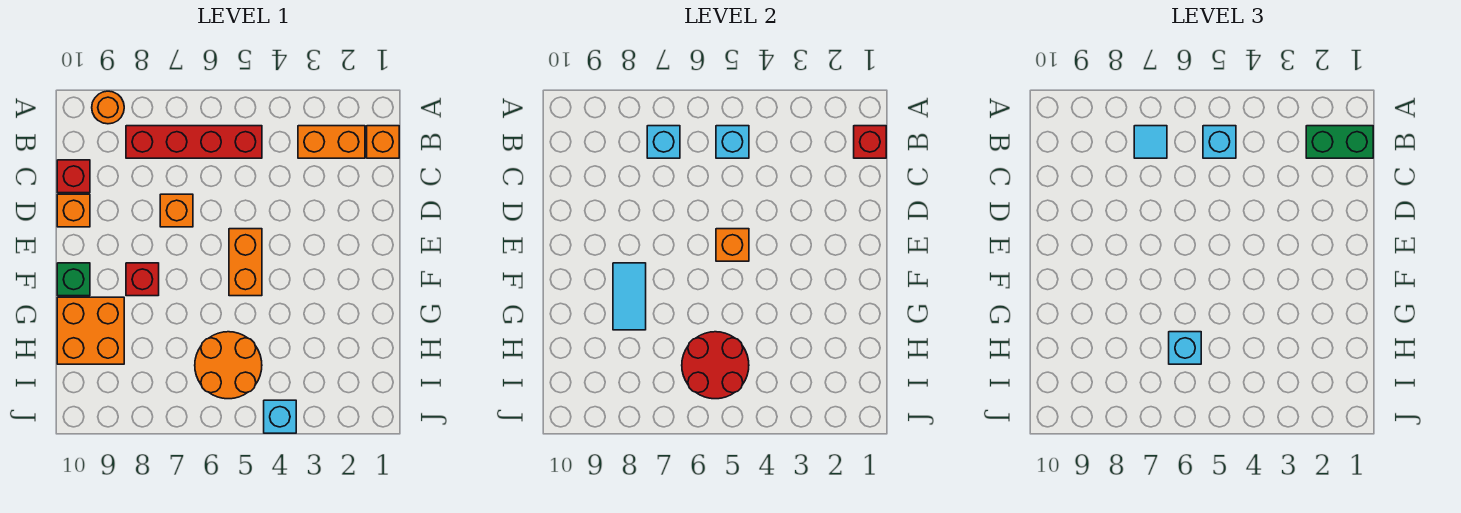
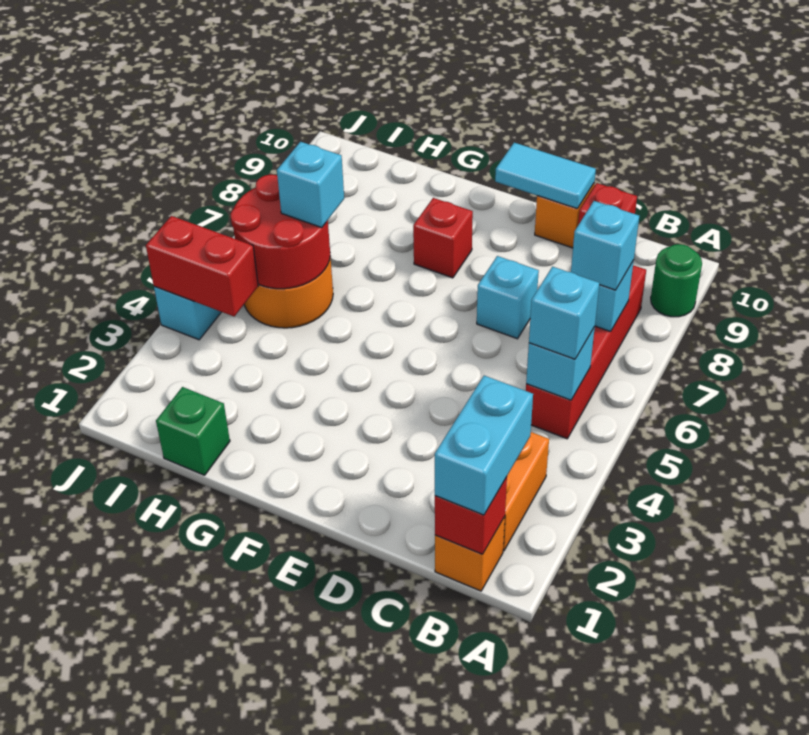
orange round brick A9 level 1 -> green round brick A9 level 1
green brick B1:B2 level 3 -> cyan brick B1:B2 level 3
cyan tile B7 level 3 -> cyan brick B7 level 3
orange brick D7 level 1 -> cyan brick D7 level 1
orange brick E5:F5 level 1 -> none
orange brick E5 level 2 -> none
cyan tile F8:G8 level 2 -> cyan tile D10:E10 level 2
green brick F10 level 1 -> green brick H1 level 1
orange brick G9:H10 level 1 -> none
none -> red brick I4:J4 level 2

